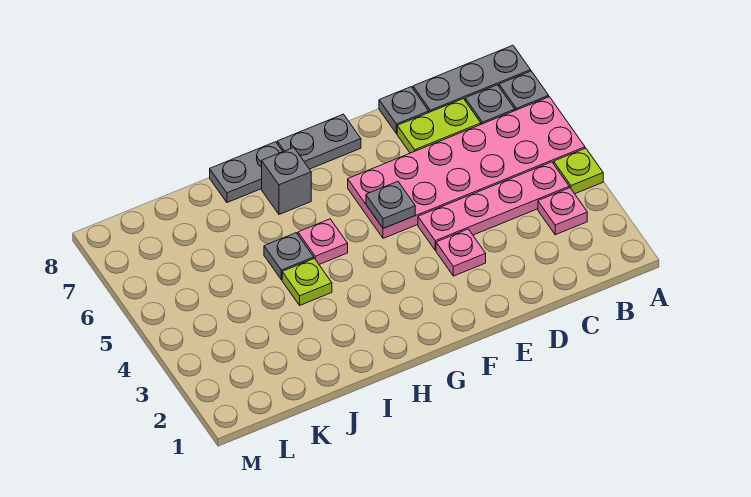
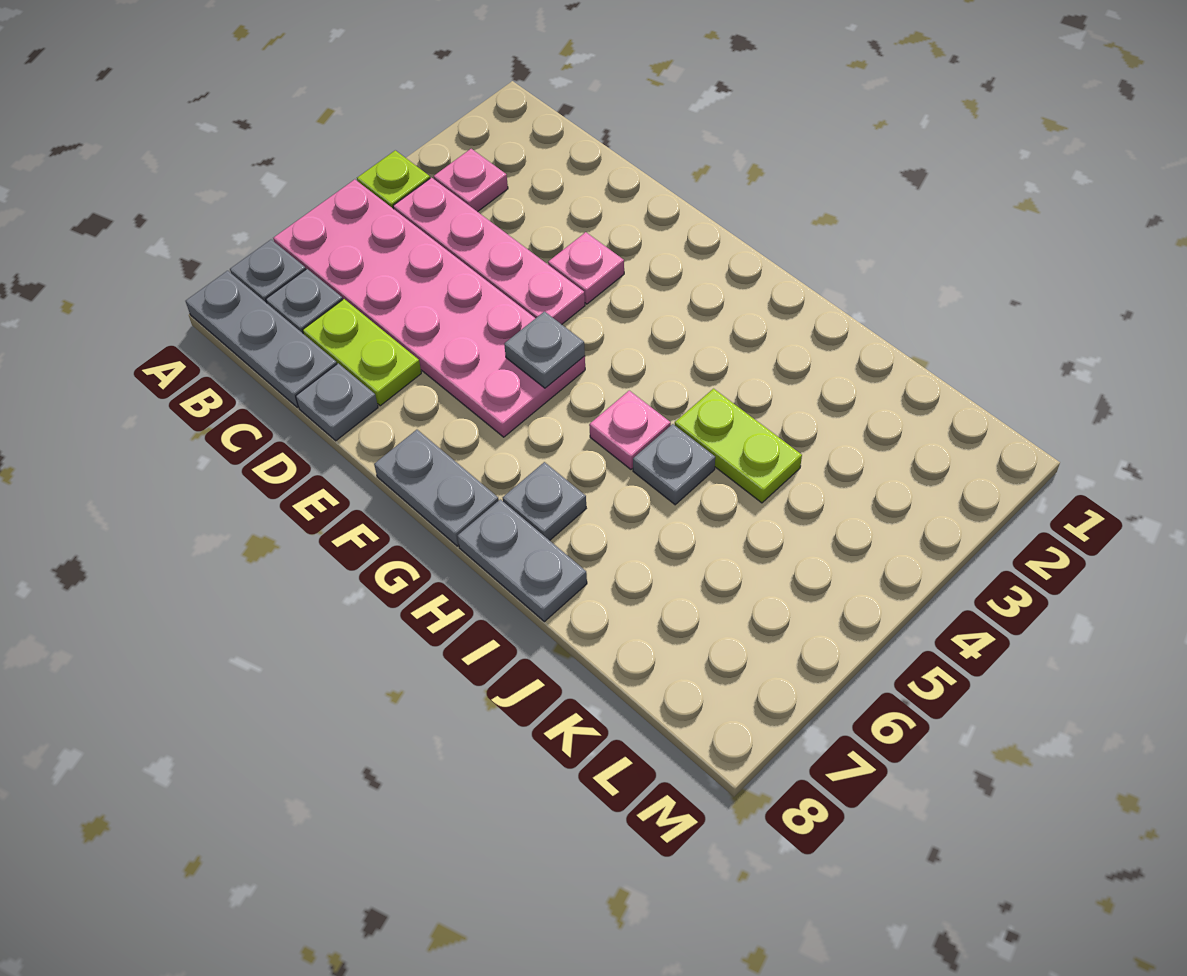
grey brick H7 level 1 -> grey plate H7 level 1
lime plate I4 level 1 -> lime plate I4:J4 level 1

